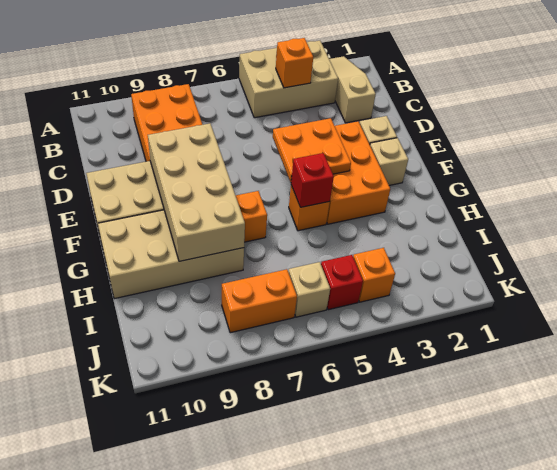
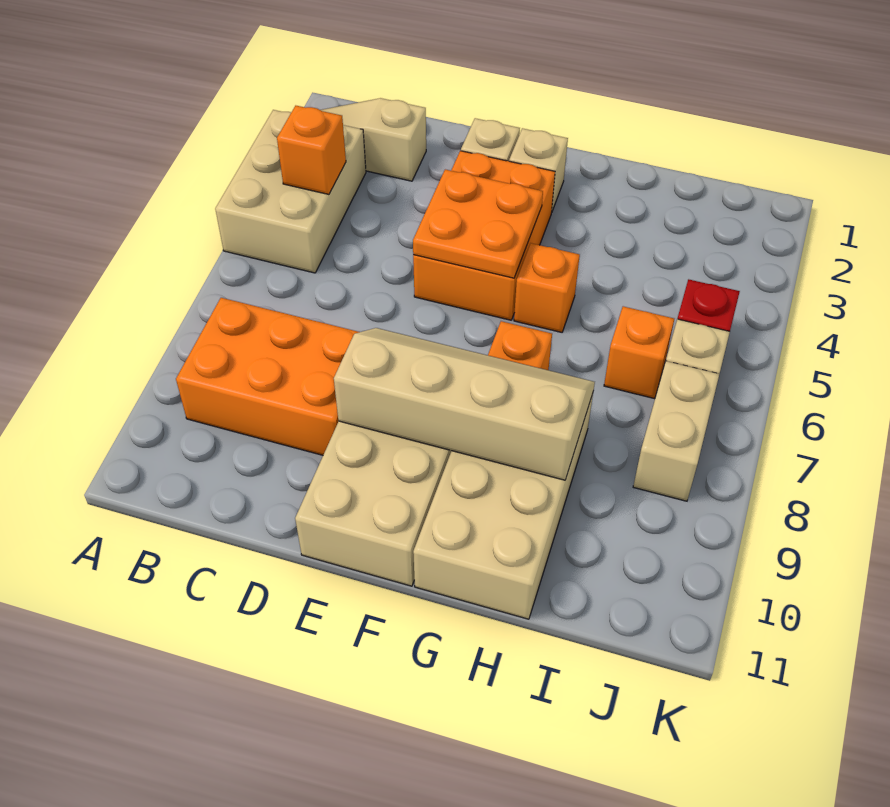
orange brick E3:G4 level 1 -> orange brick E3:F5 level 1
tan brick E8:H9 level 2 -> tan slope E8:H9 level 2 top 9
red brick G5 level 2 -> none
orange brick J4 level 1 -> orange brick I6 level 1
orange brick J7:J8 level 1 -> tan brick J7:J8 level 1

